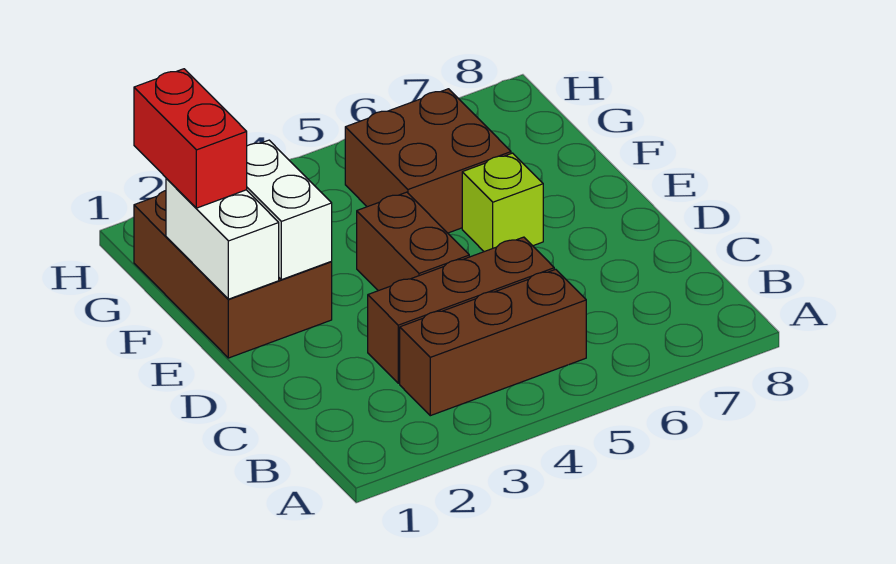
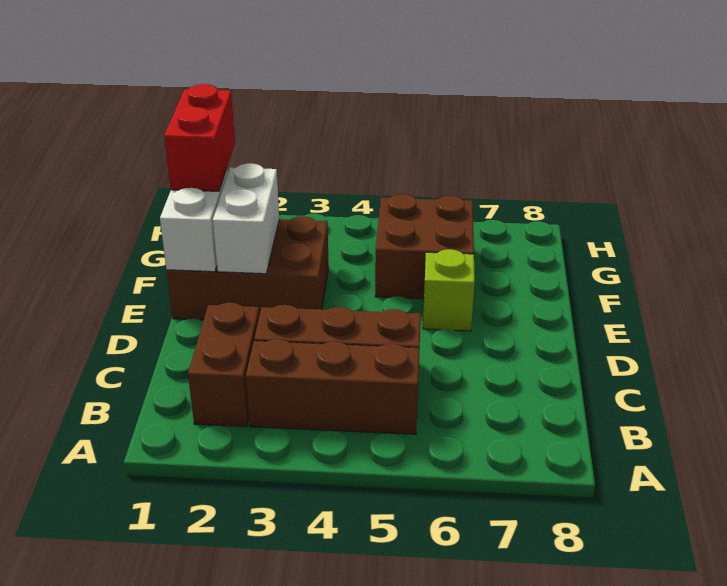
brown brick D4:E4 level 1 -> brown brick B2:C2 level 1
brown brick E1:G2 level 1 -> brown brick E1:F3 level 1

